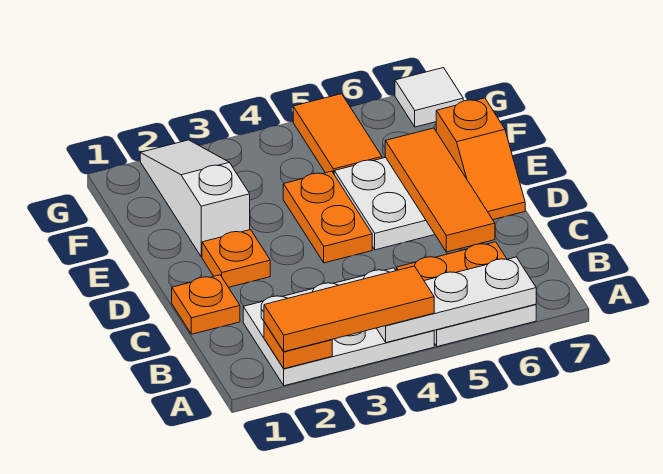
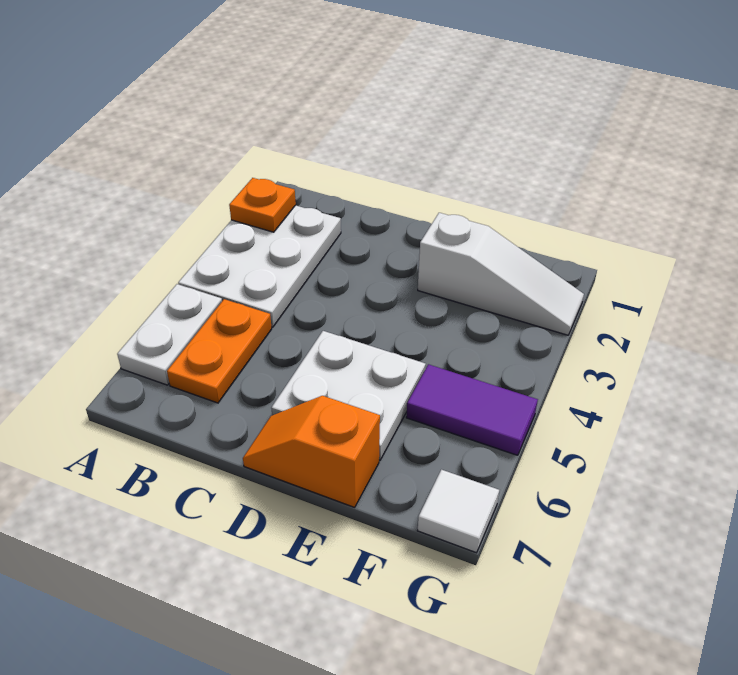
orange tile A2:A4 level 3 -> none
white plate A4:A6 level 2 -> none
orange plate C1 level 1 -> none
orange tile C6:E6 level 2 -> none
orange plate D2 level 1 -> none
orange plate D4:E4 level 1 -> none
orange tile F5:G5 level 1 -> purple tile F5:G5 level 1

